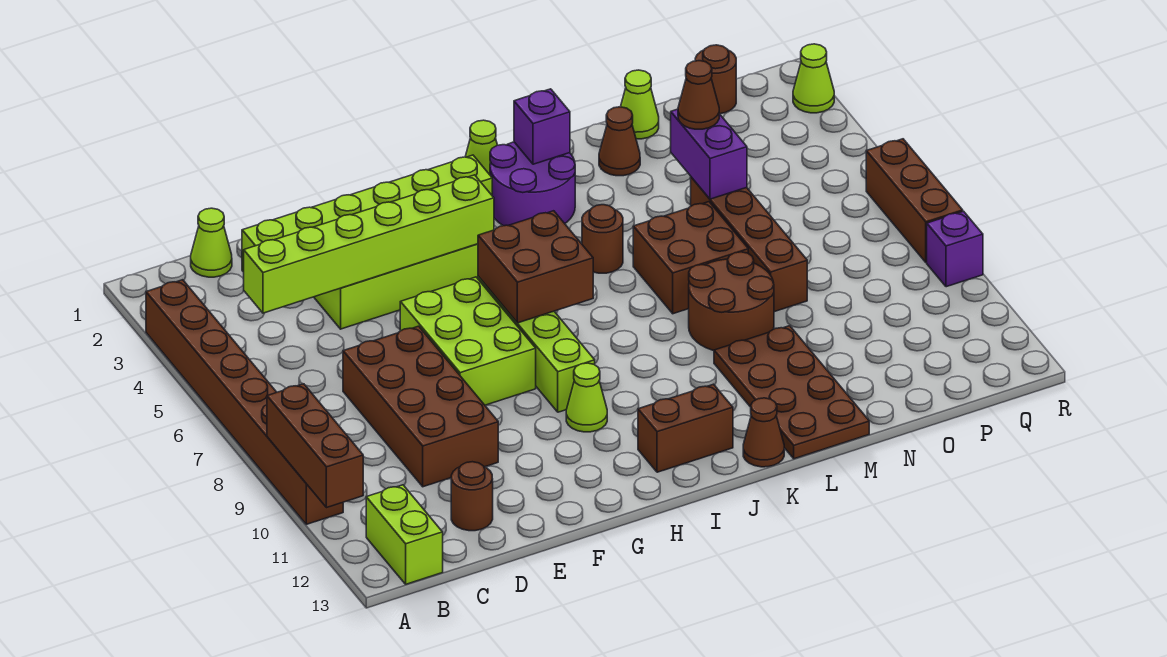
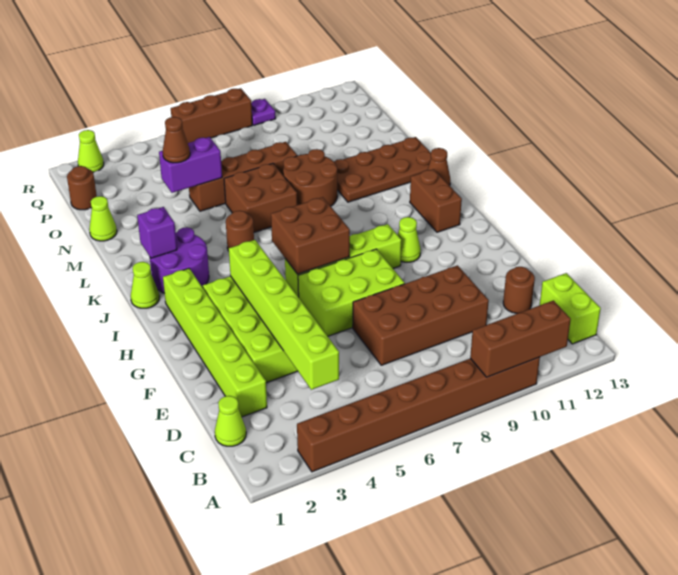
lime brick B12:B13 level 1 -> lime brick B13:C13 level 1
brown cone M2 level 1 -> none
purple brick R9 level 1 -> purple plate R9 level 1

